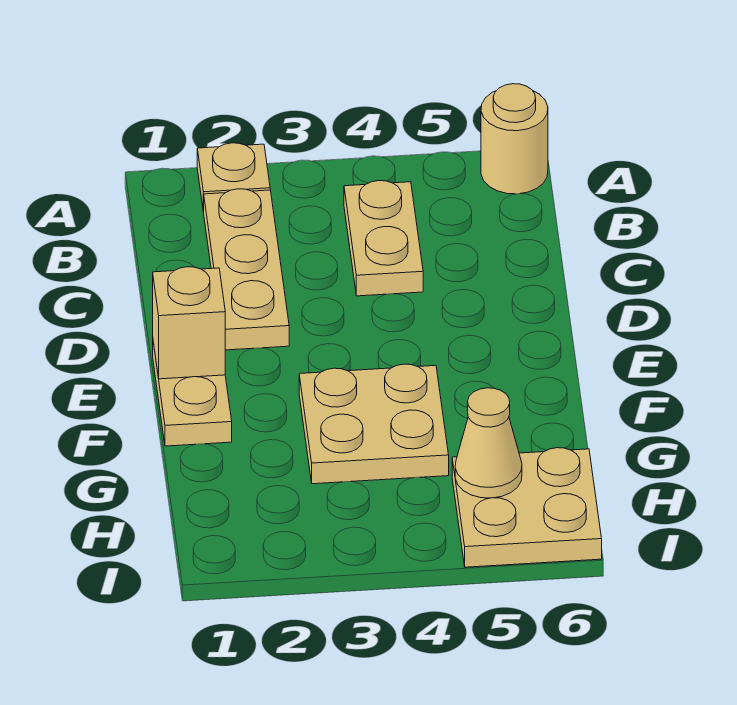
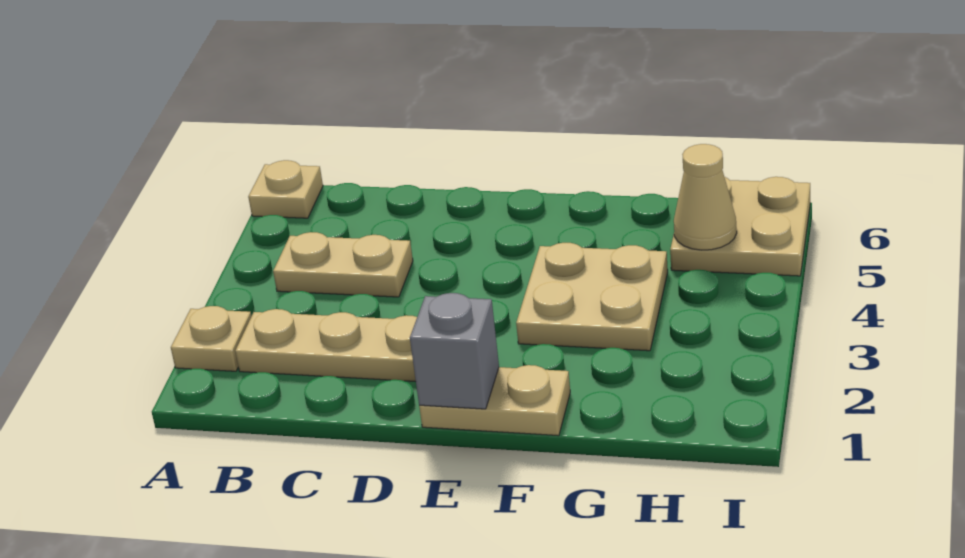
tan round brick A6 level 1 -> tan plate A6 level 1
tan brick E1 level 2 -> grey brick E1 level 2

